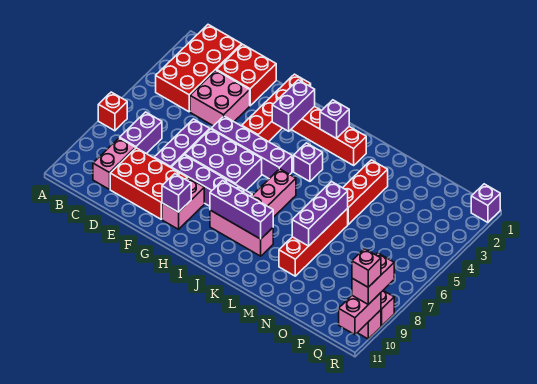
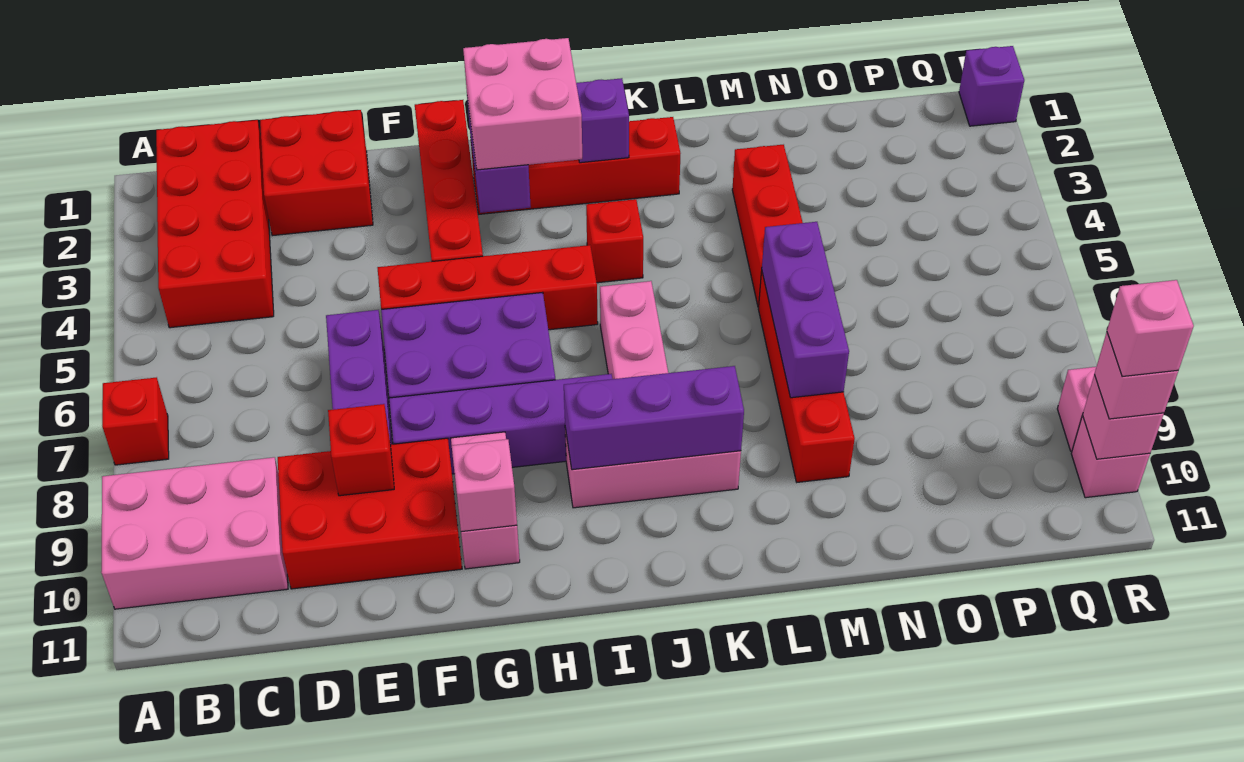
purple brick C7:C8 level 1 -> none
pink brick C9:C10 level 1 -> pink brick A9:C10 level 1
pink brick D3:E4 level 1 -> pink brick H2:I3 level 3
none -> red brick E9 level 2
purple brick F5:I5 level 1 -> red brick F5:I5 level 1
purple brick G10 level 2 -> pink brick G10 level 2
purple brick J4 level 1 -> red brick J4 level 1
pink brick R9:R10 level 3 -> pink brick R10 level 3
pink brick R10:R11 level 2 -> pink brick R10 level 2

